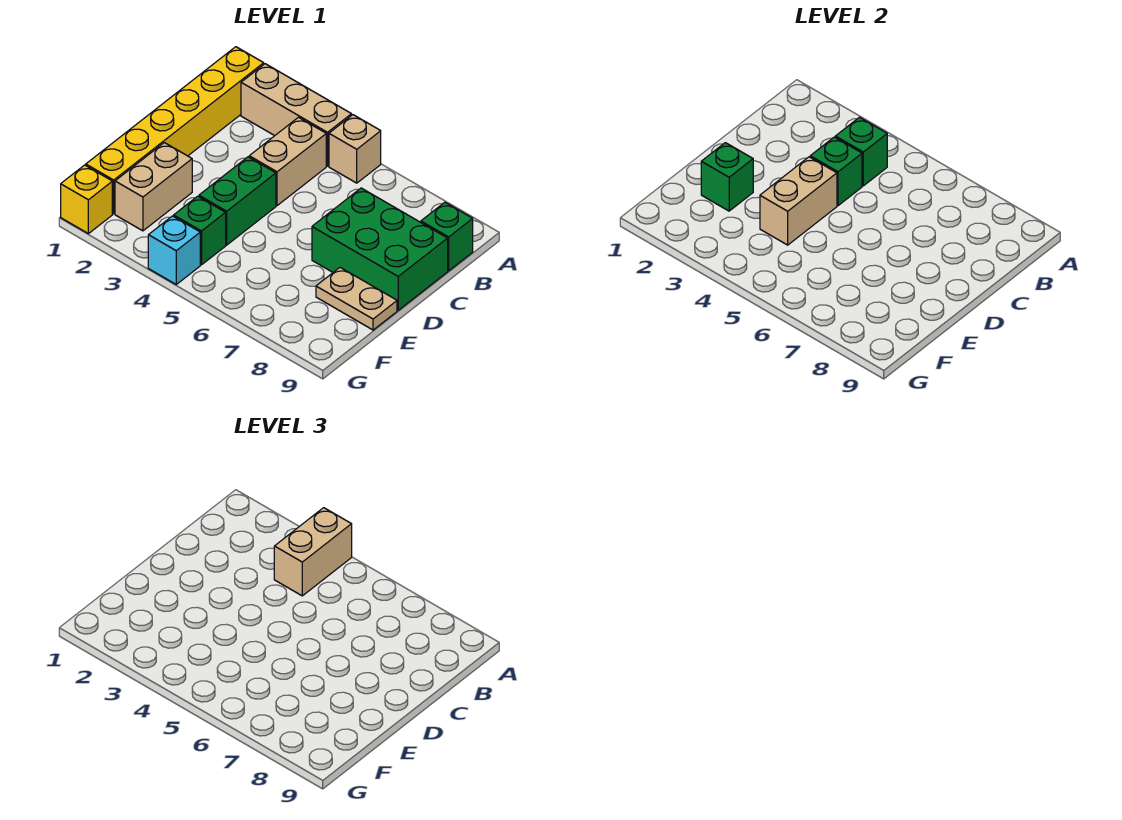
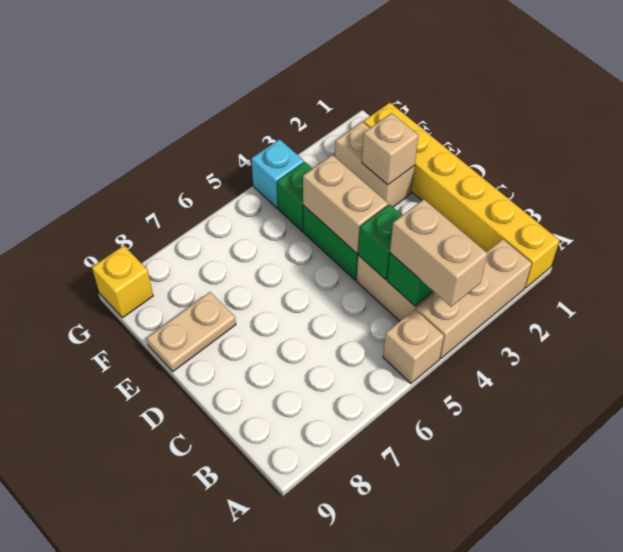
green brick B9 level 1 -> none
green brick C7:D9 level 1 -> none
green brick E2 level 2 -> tan brick E2 level 2
yellow brick G1 level 1 -> yellow brick G9 level 1

